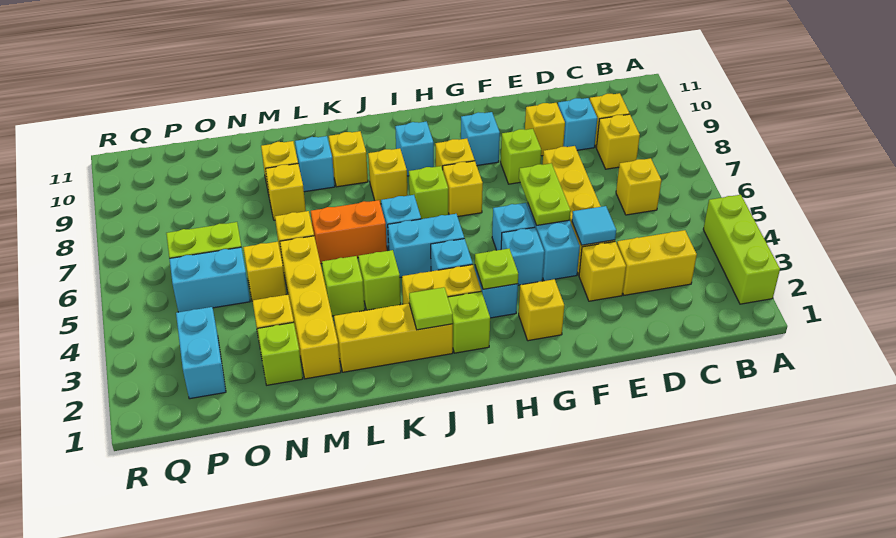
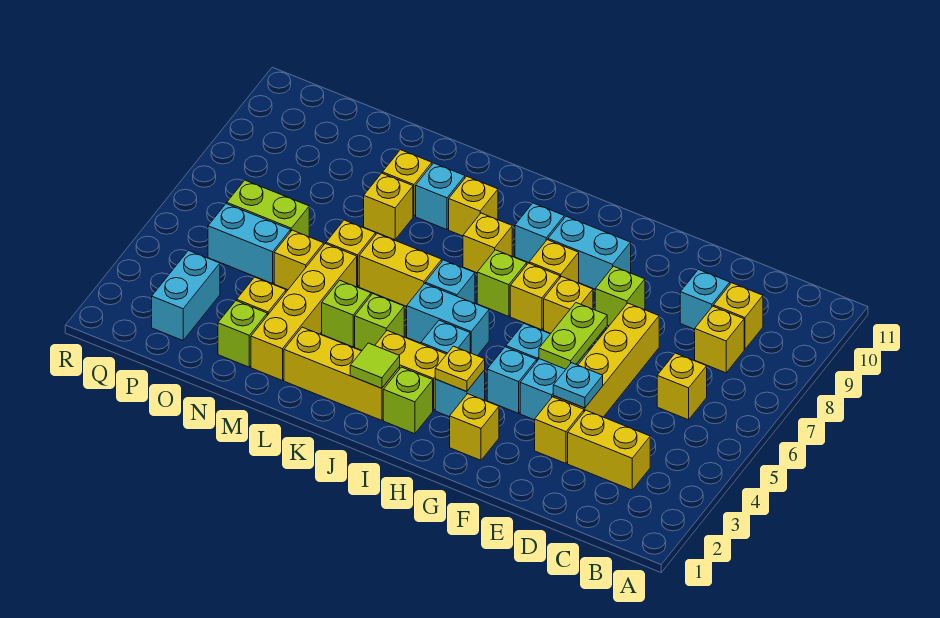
lime brick A2:A4 level 1 -> none
cyan tile E4 level 2 -> cyan plate E4 level 2
yellow brick E9 level 1 -> yellow brick G7 level 1
cyan brick G9 level 1 -> cyan brick G9:H9 level 1
lime plate H3 level 2 -> yellow plate H3 level 2
orange brick K6:L6 level 1 -> yellow brick K6:L6 level 1

